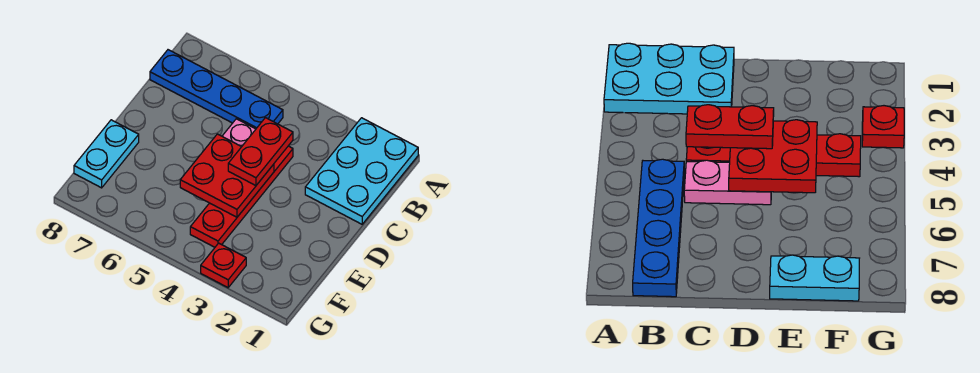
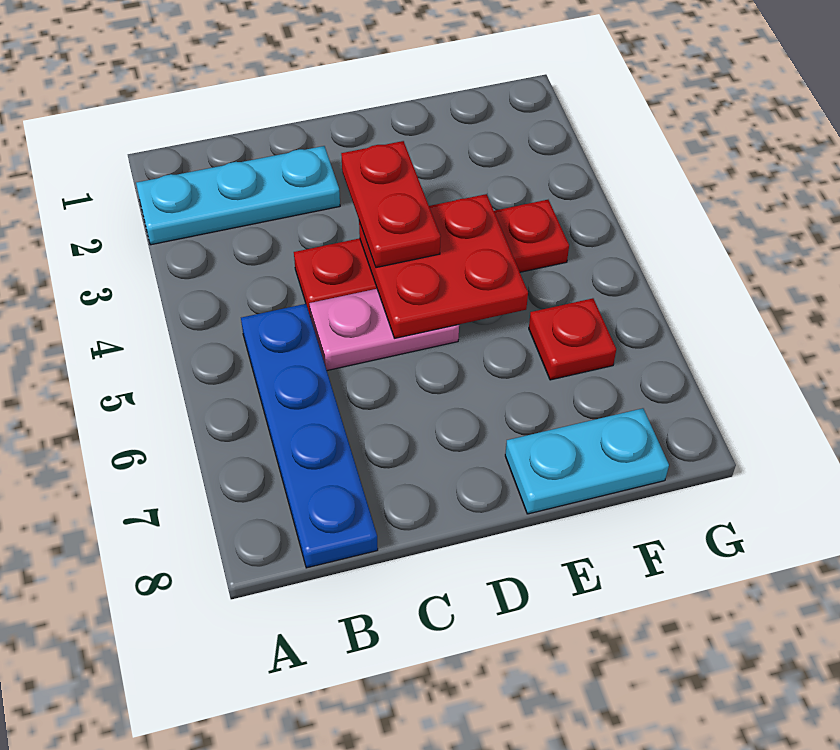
cyan plate A1:C2 level 1 -> cyan plate A2:C2 level 1
red plate C4:D4 level 3 -> red plate D3:D4 level 3
red plate G3 level 1 -> red plate F6 level 1

